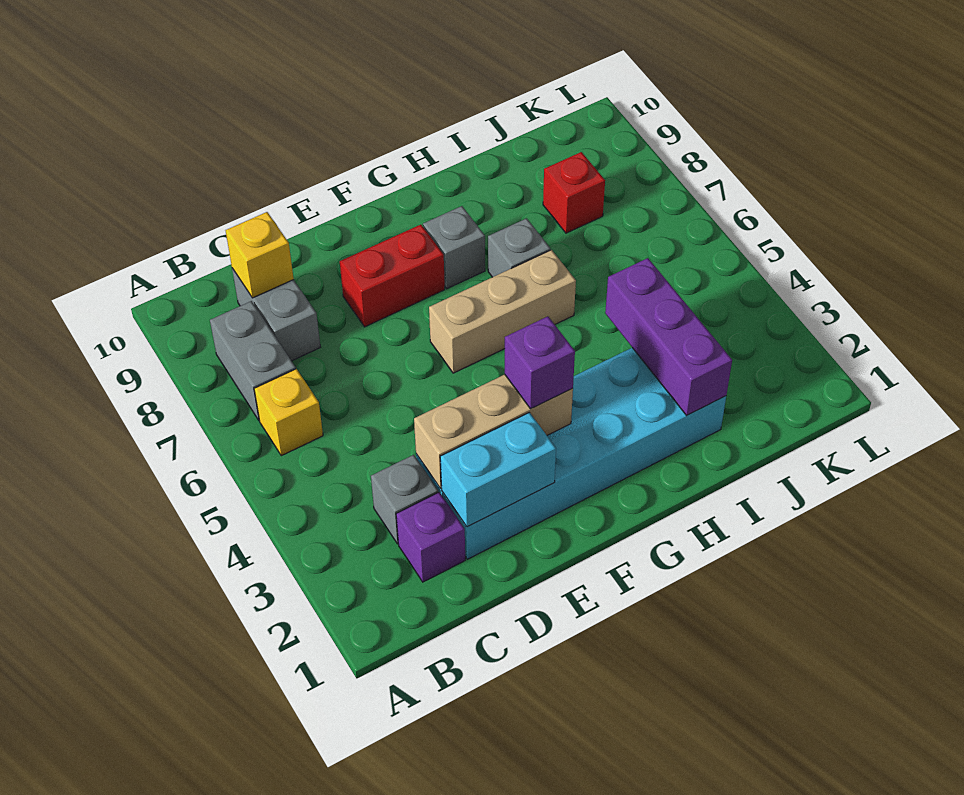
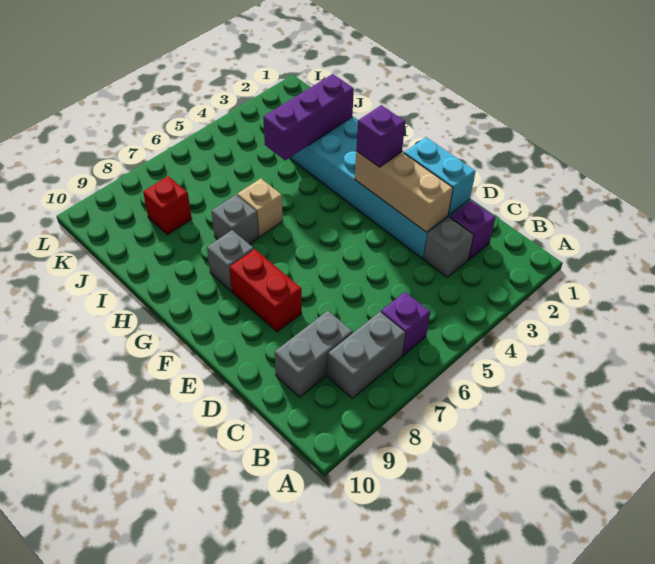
yellow brick B6 level 1 -> purple brick B6 level 1
yellow brick C9 level 2 -> none
tan brick F6:H6 level 1 -> tan brick H6 level 1

